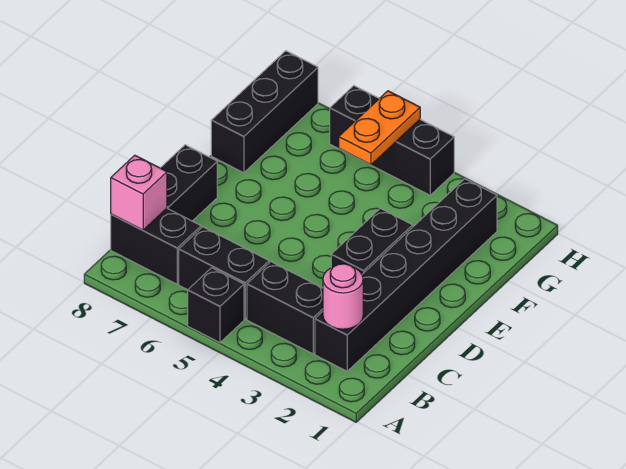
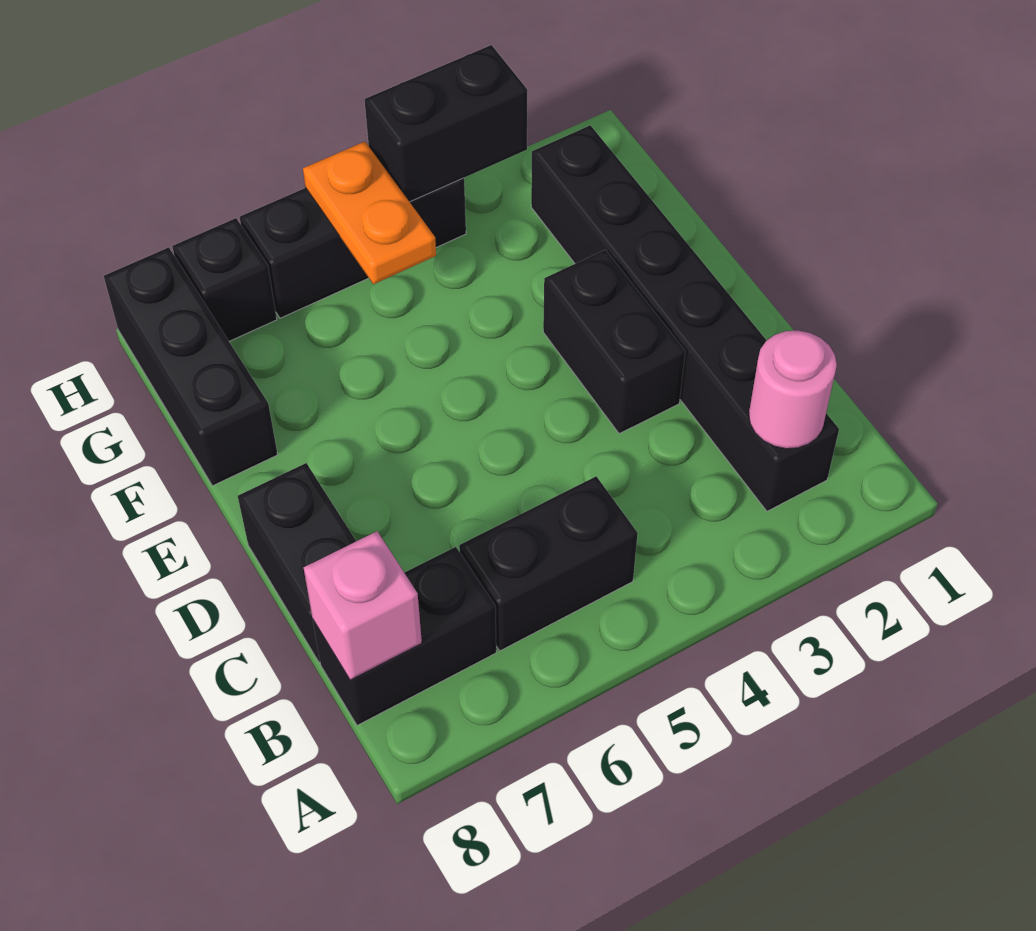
black brick A5 level 1 -> black brick H7 level 1
black brick B3:B4 level 1 -> black brick H3:H4 level 2

